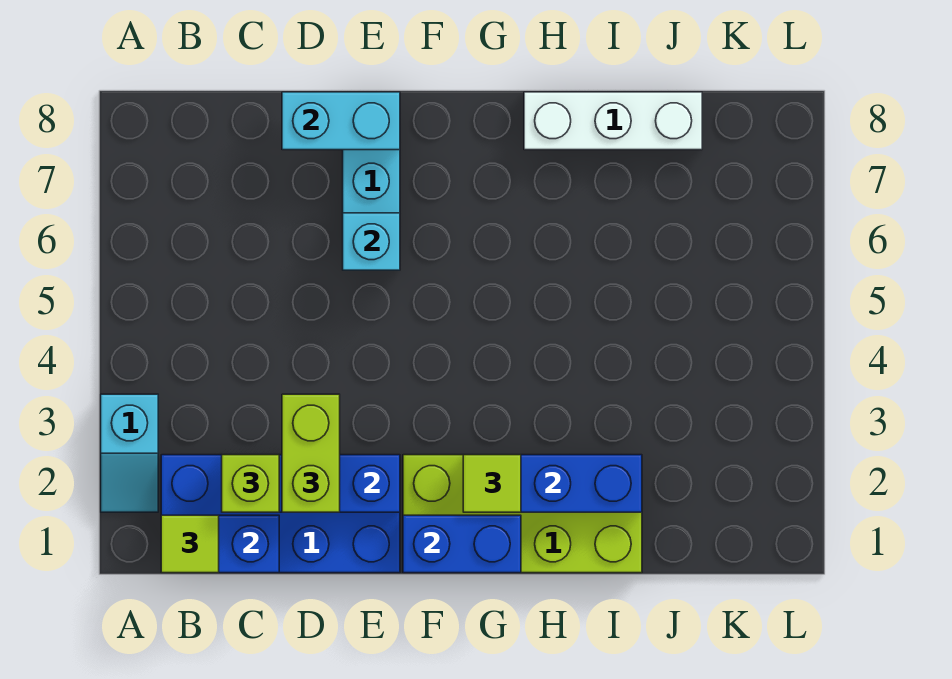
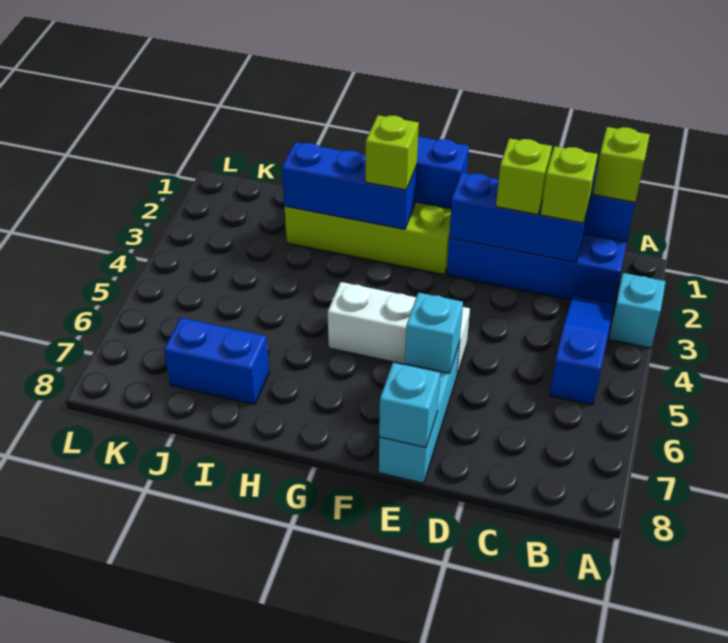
lime tile B1 level 3 -> lime brick B1 level 3
none -> blue slope B3:B5 level 1 top 5
lime brick D2:D3 level 3 -> lime brick D2 level 3
cyan brick D8:E8 level 2 -> cyan brick E8 level 2
lime tile G2 level 3 -> lime brick G2 level 3
white brick H8:J8 level 1 -> white brick E5:G5 level 1
none -> blue brick I7:J7 level 1

